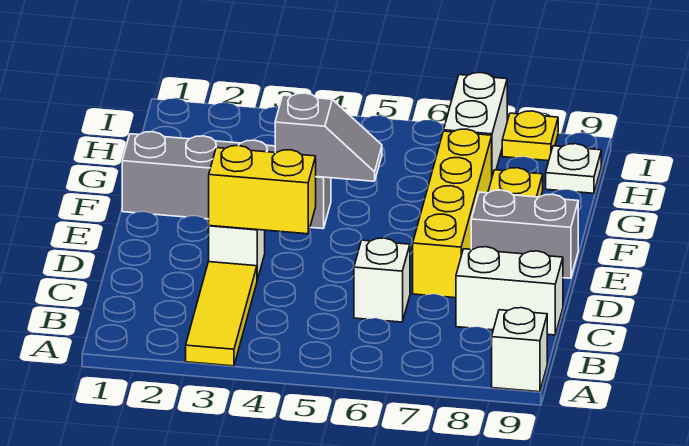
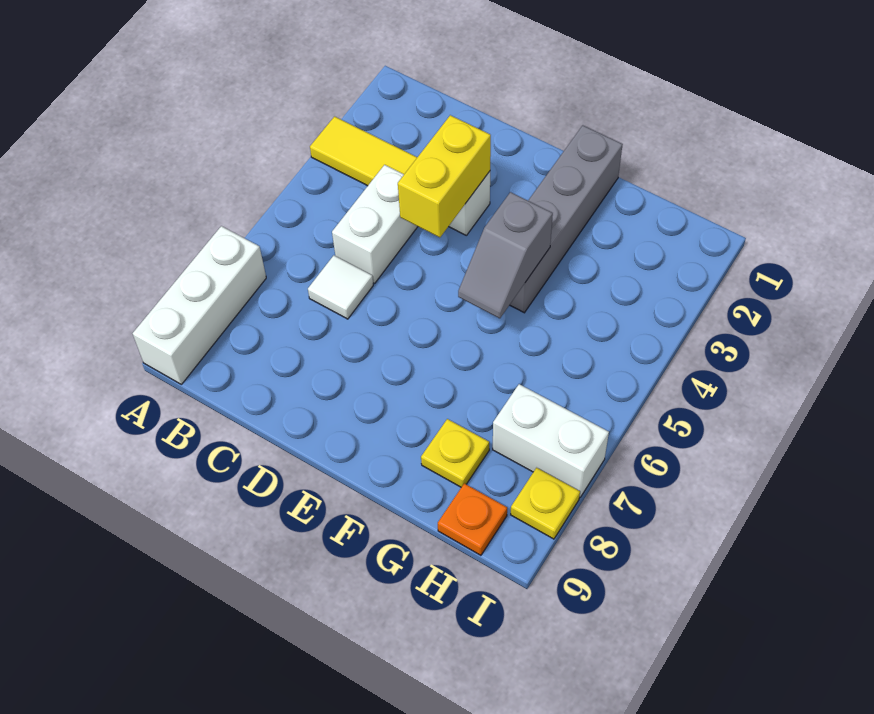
white brick A9 level 1 -> white brick A7:A9 level 1
white brick C6 level 1 -> white tile C6 level 1
white brick C8:C9 level 1 -> white brick C4:C5 level 1
yellow brick D7:G7 level 1 -> none
grey brick E8:E9 level 1 -> none
white plate H9 level 1 -> orange plate H9 level 1

